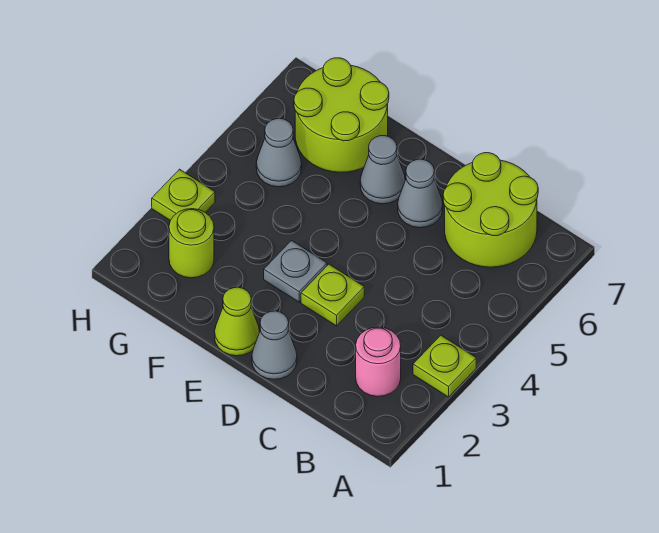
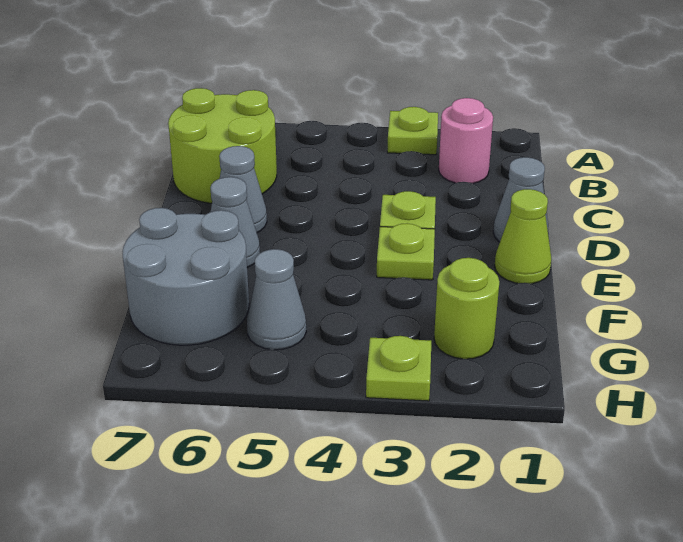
grey plate E3 level 1 -> lime plate E3 level 1
lime round brick F6:G7 level 1 -> grey round brick F6:G7 level 1

